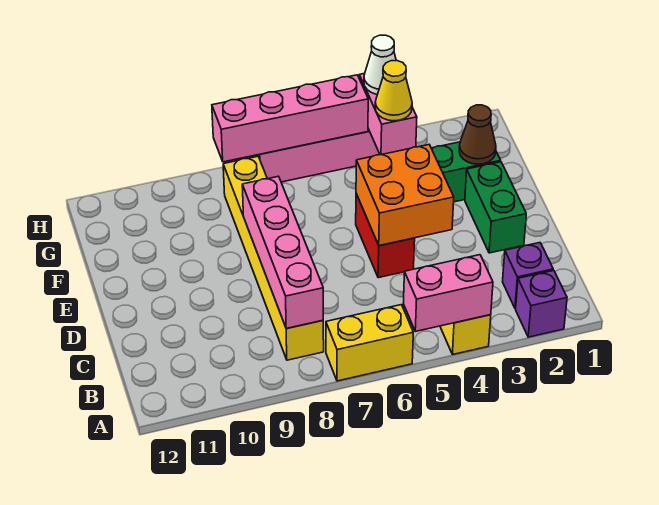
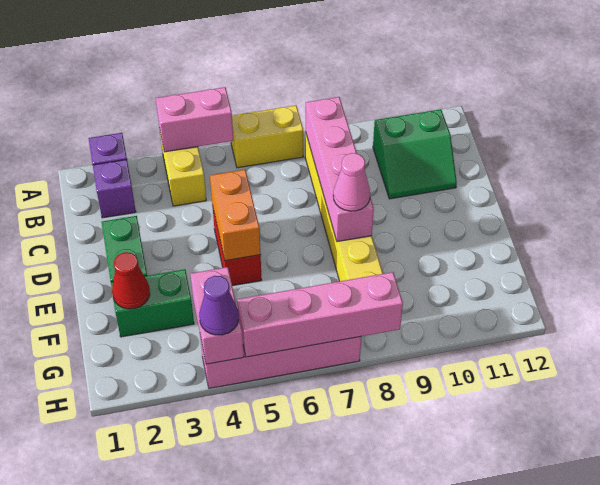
none -> green slope B10:C11 level 1 top B
orange brick D4:E5 level 2 -> orange brick D5:E5 level 2
none -> pink cone E8 level 3
brown cone F2 level 2 -> red cone F2 level 2
yellow cone G4 level 3 -> none
white cone H4 level 3 -> purple cone H4 level 3

